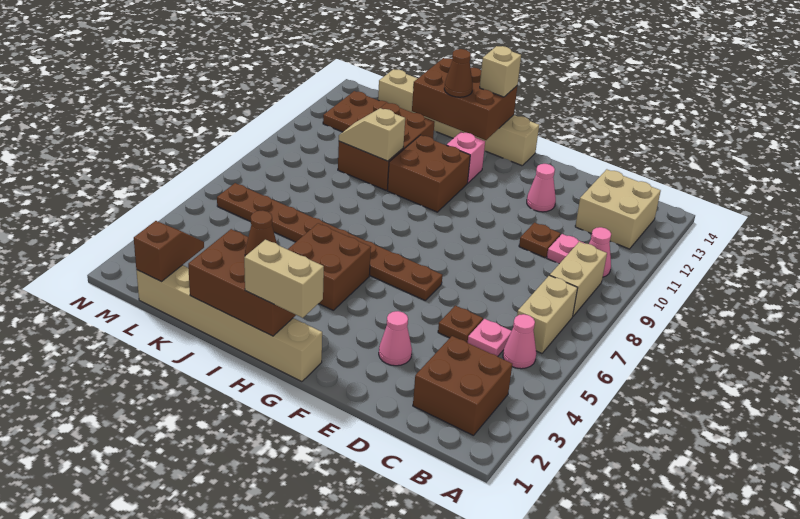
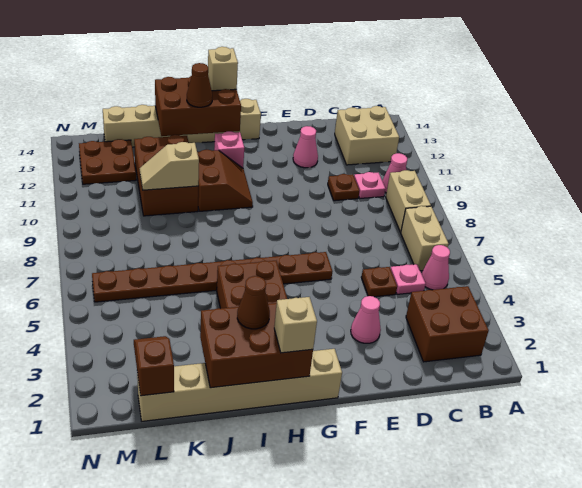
tan brick G1:H1 level 3 -> tan brick H1 level 3
brown brick H10:I11 level 1 -> brown slope H10:I11 level 1 top I

